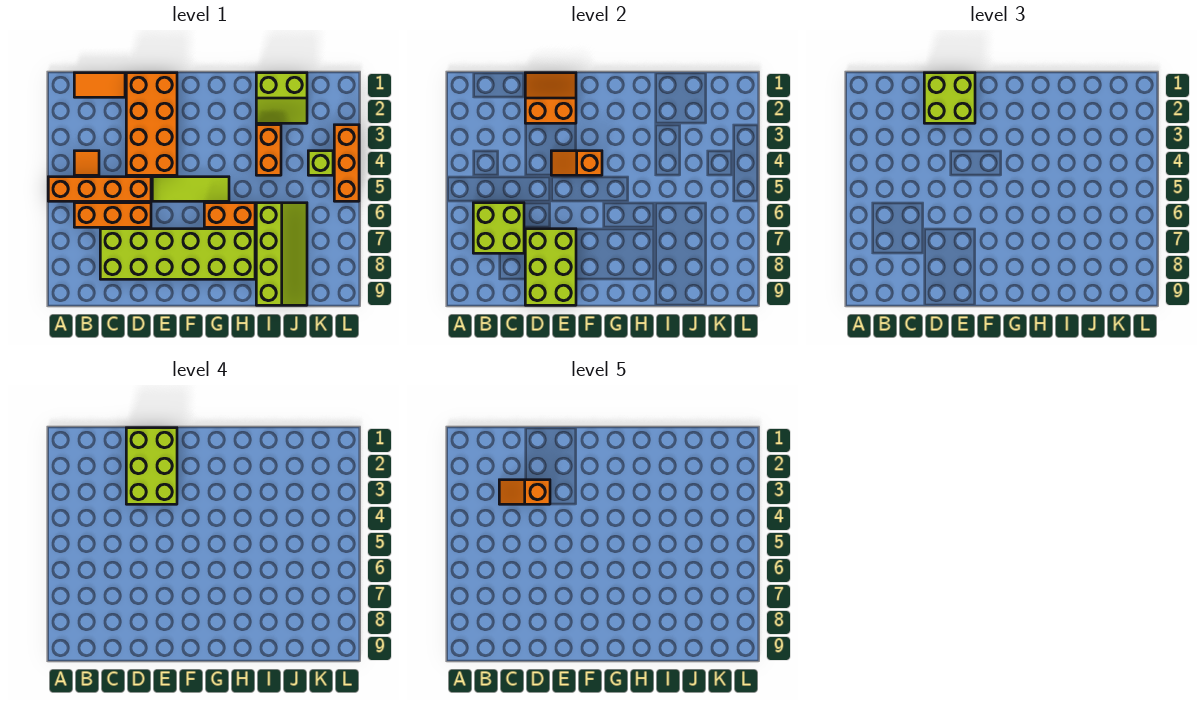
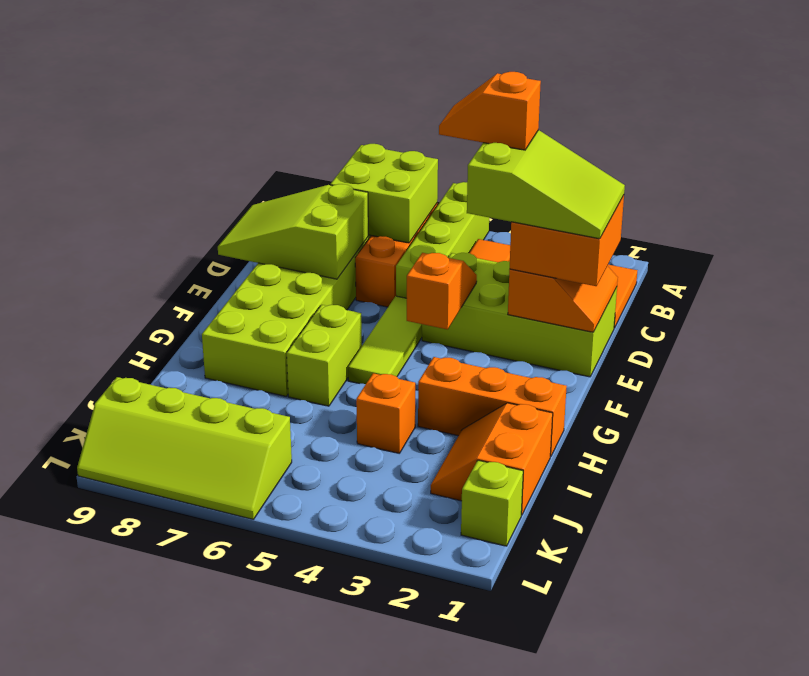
orange brick A5:D5 level 1 -> lime brick A5:D5 level 1
orange slope C3:D3 level 5 top D -> orange slope D3:D4 level 5 top 3
orange brick D1:E4 level 1 -> lime brick D1:E4 level 1
lime brick D1:E2 level 3 -> orange brick D1:E2 level 3
lime brick D1:E3 level 4 -> lime slope D1:E3 level 4 top 3
lime brick D7:E9 level 2 -> lime slope D7:E9 level 2 top 7
orange brick G6:H6 level 1 -> lime brick G6:H6 level 1
lime slope I1:J2 level 1 top 1 -> orange slope I1:J2 level 1 top 1
orange brick I3:I4 level 1 -> orange brick I4 level 1
lime slope I6:J9 level 1 top I -> lime slope K6:L9 level 1 top K
lime brick K4 level 1 -> lime brick K1 level 1
orange brick L3:L5 level 1 -> orange brick H1:H3 level 1

